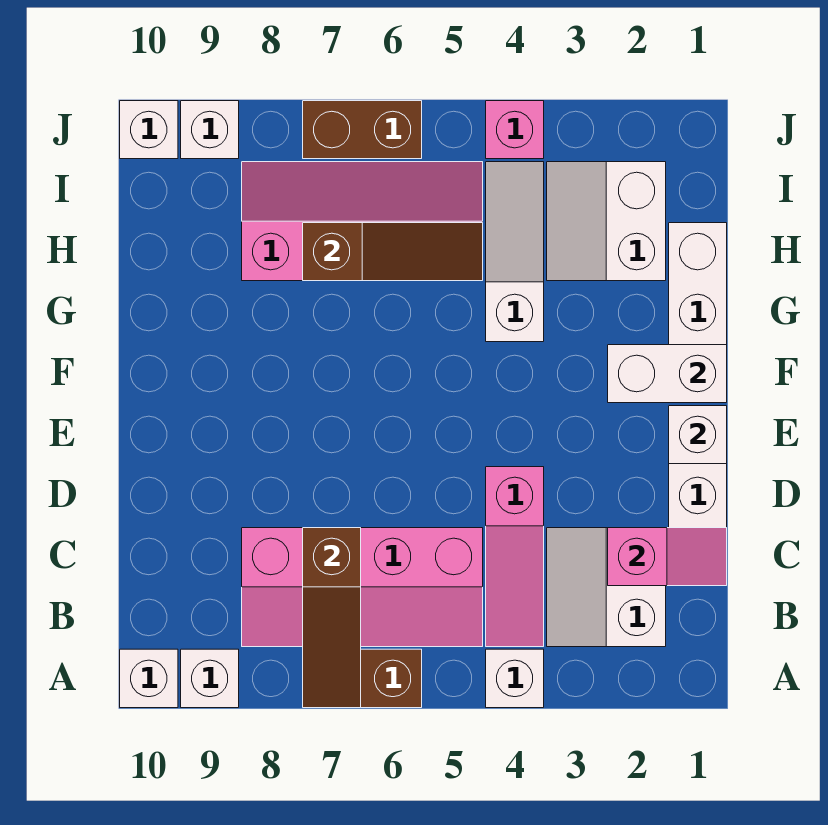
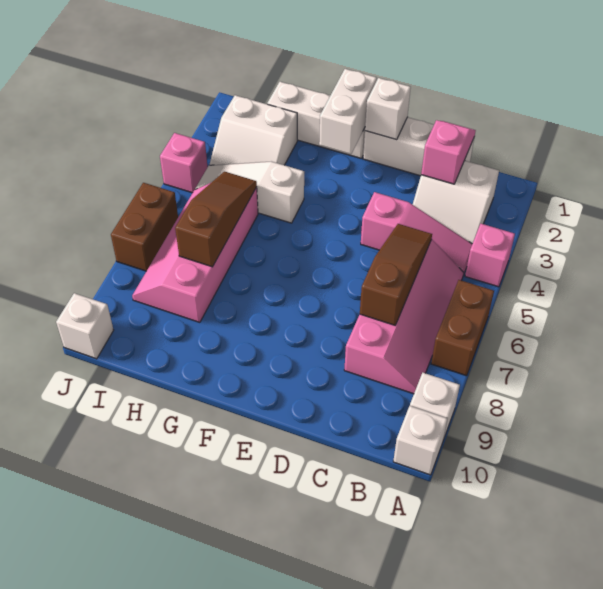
white brick A4 level 1 -> pink brick A4 level 1
brown slope A7:C7 level 2 top C -> brown slope C5:C7 level 2 top 7
white brick J9 level 1 -> none

